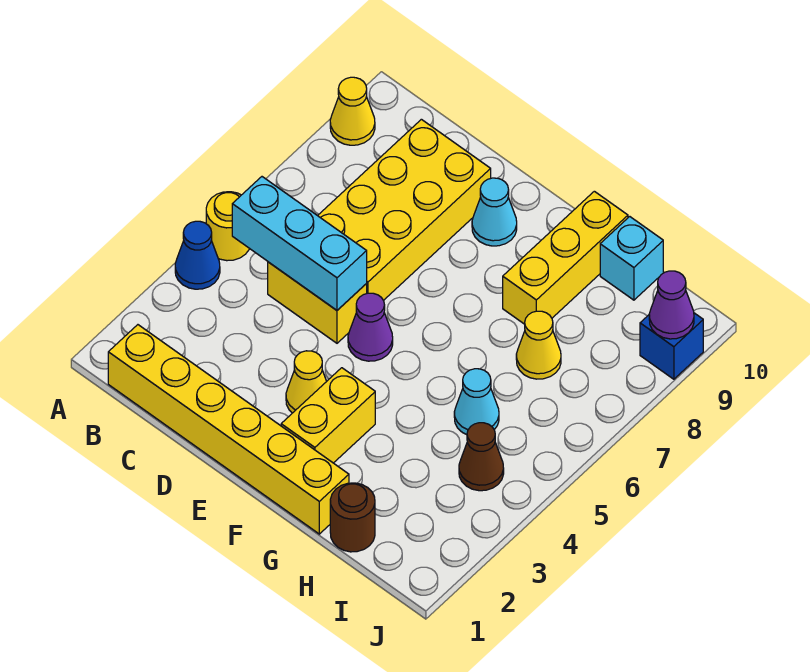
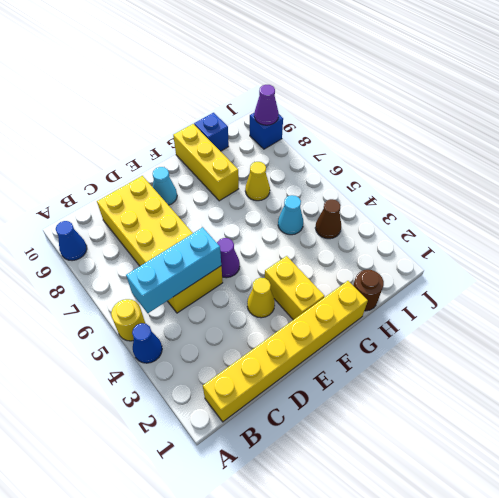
yellow cone A9 level 1 -> blue cone A9 level 1
cyan brick H10 level 1 -> blue brick H10 level 1

